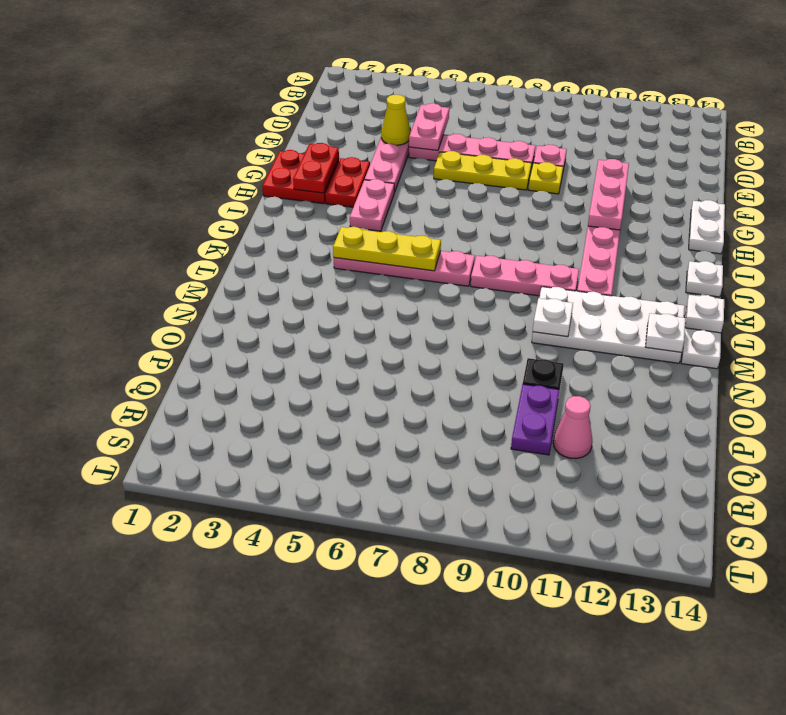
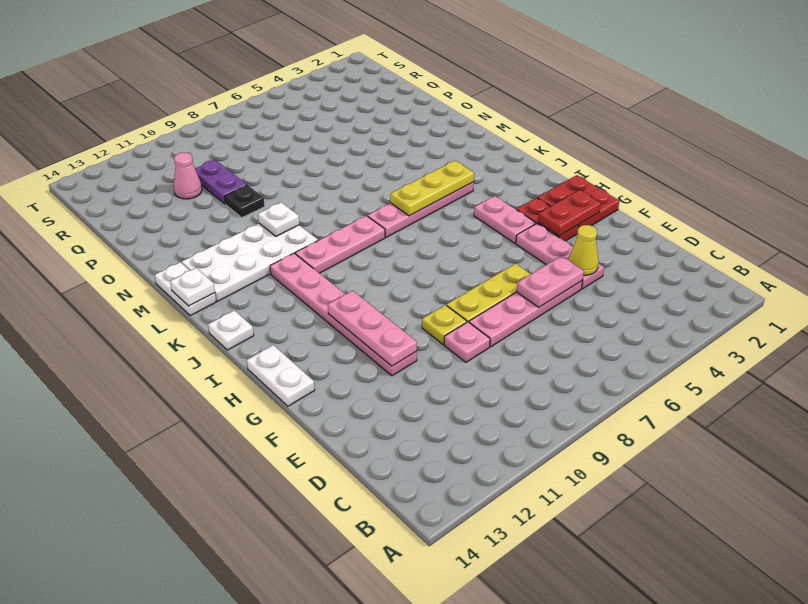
pink plate D5:E5 level 2 -> pink plate E5:E6 level 2
red plate G2:H2 level 2 -> red plate G2:G3 level 2
white plate M13 level 2 -> none

